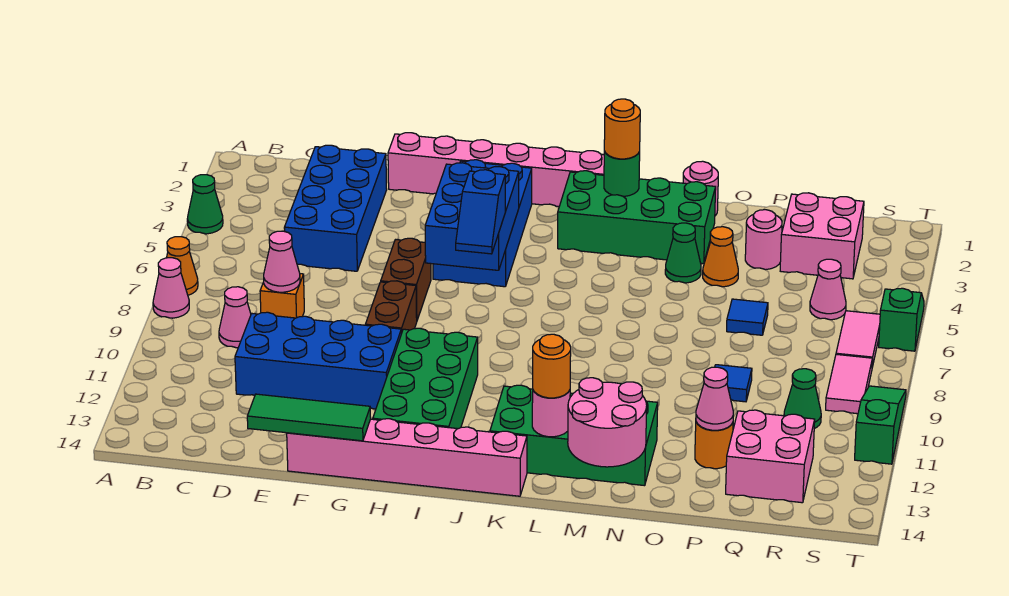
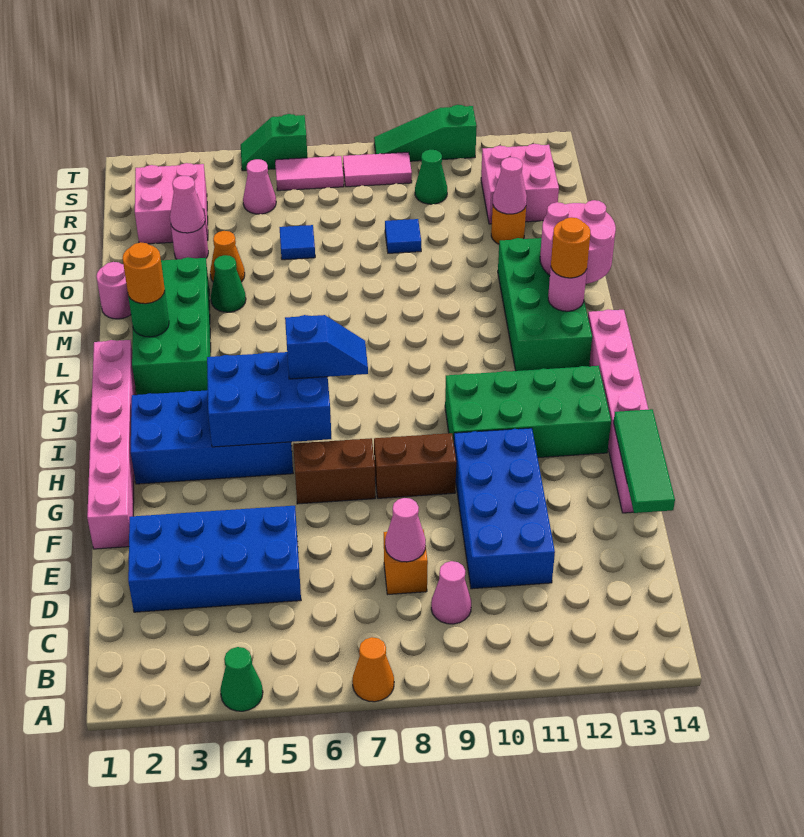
pink cone A8 level 1 -> pink cone P3 level 2

